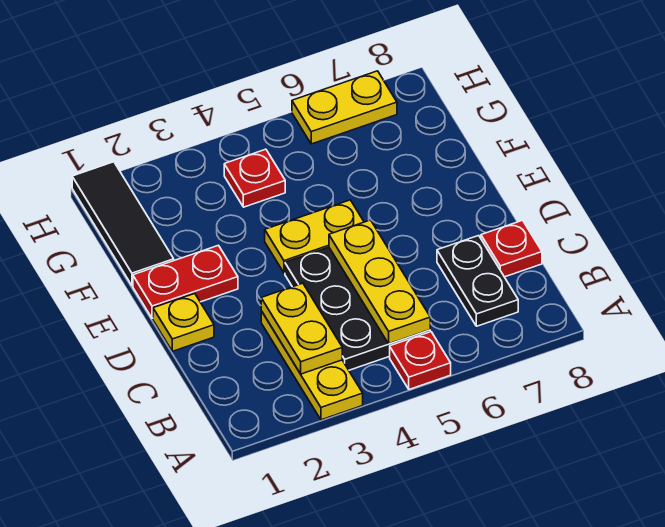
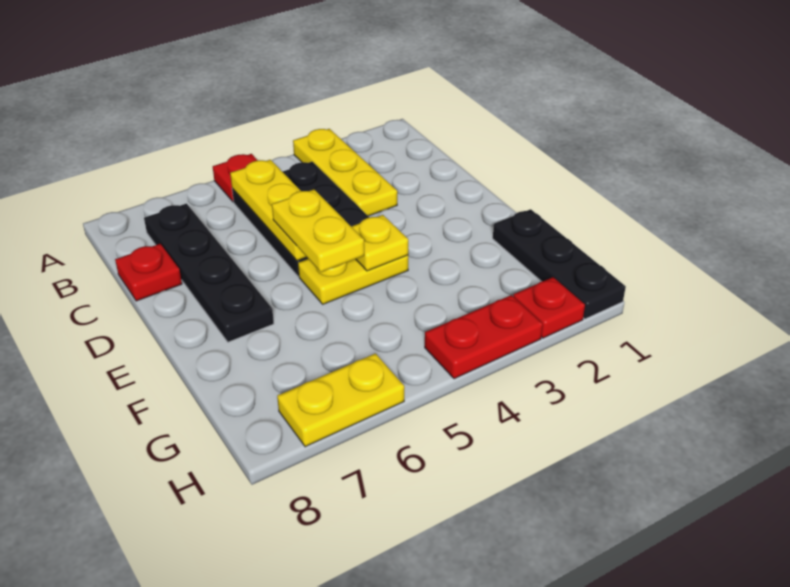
yellow plate B3:C3 level 2 -> yellow plate D5:E5 level 3
black plate B7:C7 level 1 -> black plate B7:E7 level 1
yellow plate D1 level 1 -> yellow plate E4 level 2
red plate E1:E2 level 1 -> red plate H3:H4 level 1
black tile F1:H1 level 1 -> black plate F1:H1 level 1
red plate G4 level 1 -> red plate H2 level 1

